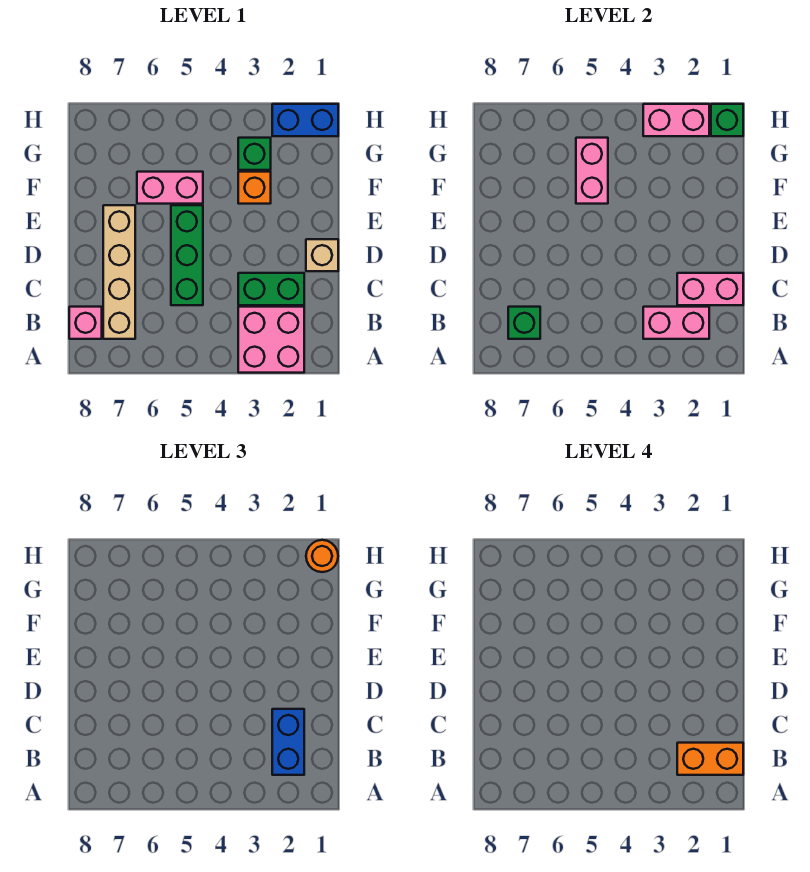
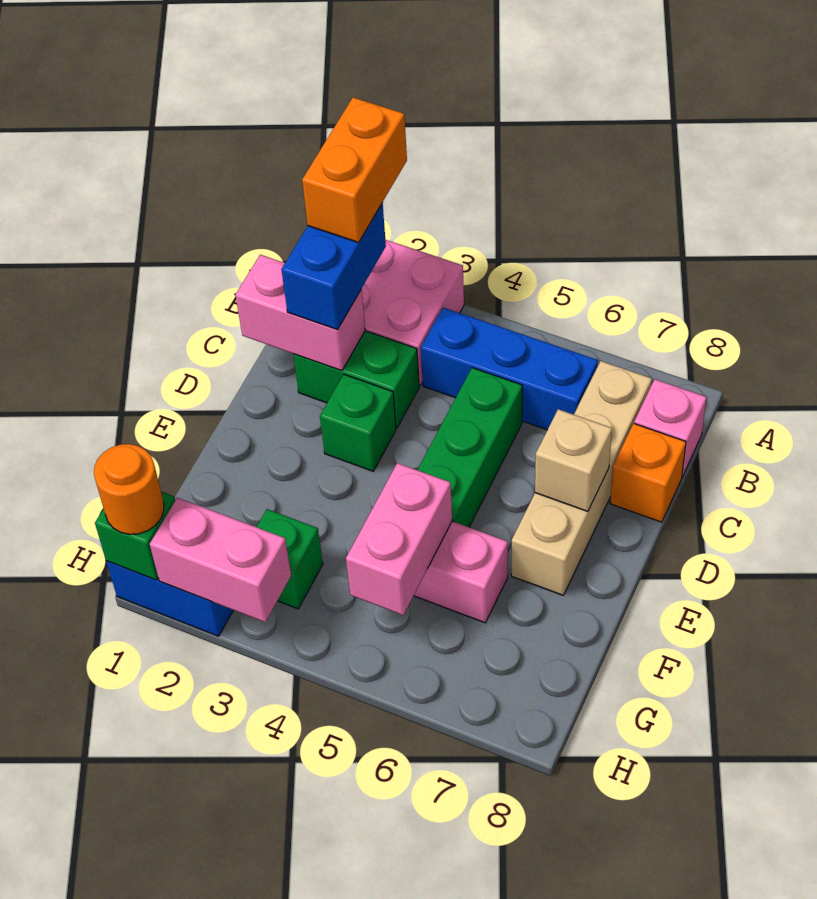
orange brick B1:B2 level 4 -> orange brick A2:B2 level 4
pink brick B2:B3 level 2 -> none
none -> blue brick B4:B6 level 1
green brick B7 level 2 -> green brick D3 level 1
tan brick D1 level 1 -> tan brick D7 level 2
orange brick F3 level 1 -> orange brick C8 level 1

